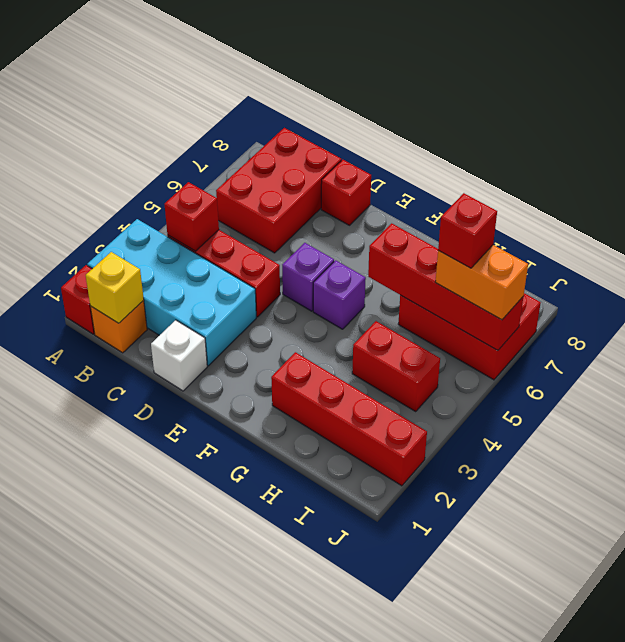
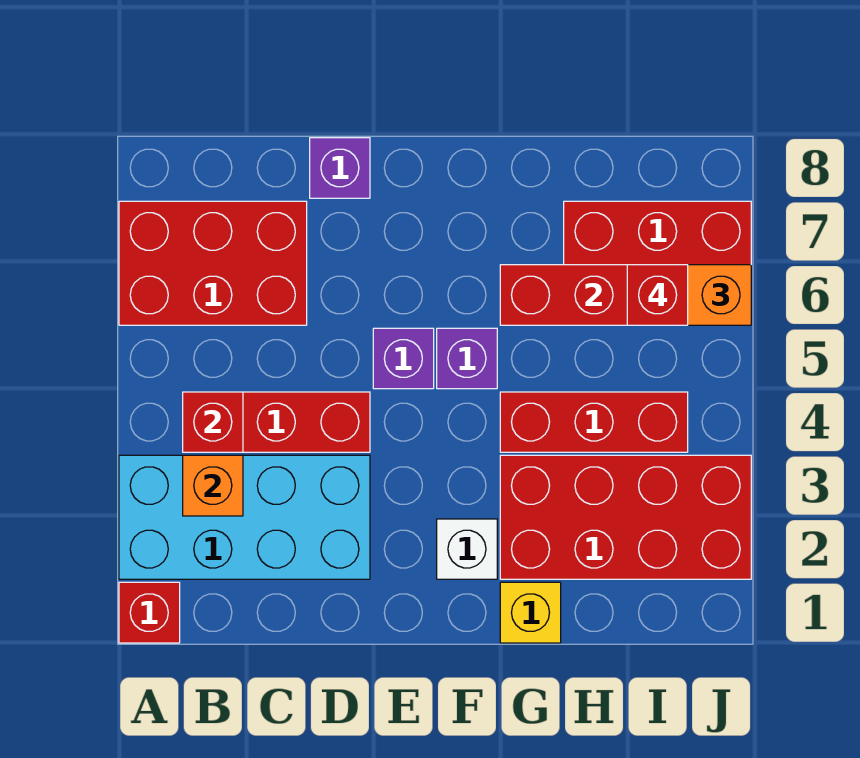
orange brick B1 level 1 -> orange brick B3 level 2
yellow brick B1 level 2 -> yellow brick G1 level 1
red brick B6:C8 level 1 -> red brick A6:C7 level 1
white brick D1 level 1 -> white brick F2 level 1
red brick D8 level 1 -> purple brick D8 level 1
red brick G2:J2 level 1 -> red brick G2:J3 level 1
red brick H4:I4 level 1 -> red brick G4:I4 level 1

